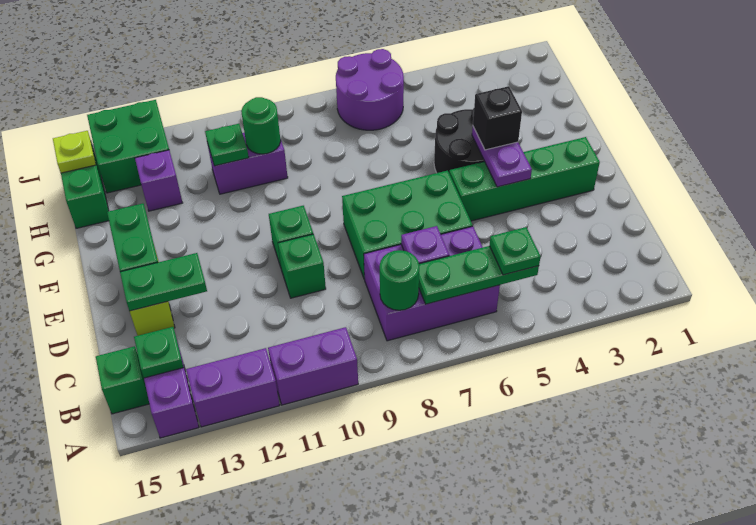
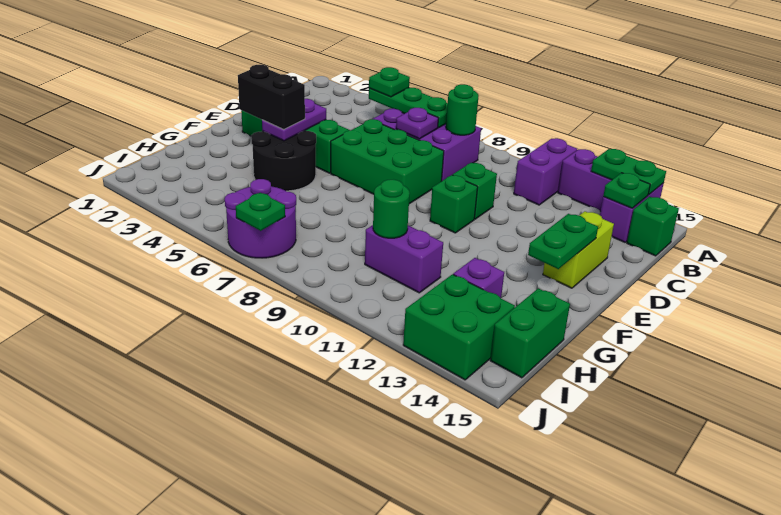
purple brick A10:A11 level 1 -> purple brick A11:B11 level 1
green plate D13:D14 level 2 -> green plate A13:A14 level 2
black brick F4 level 3 -> black brick F3:F4 level 3
green plate H11 level 2 -> green plate J7 level 2
lime plate I15 level 2 -> none

